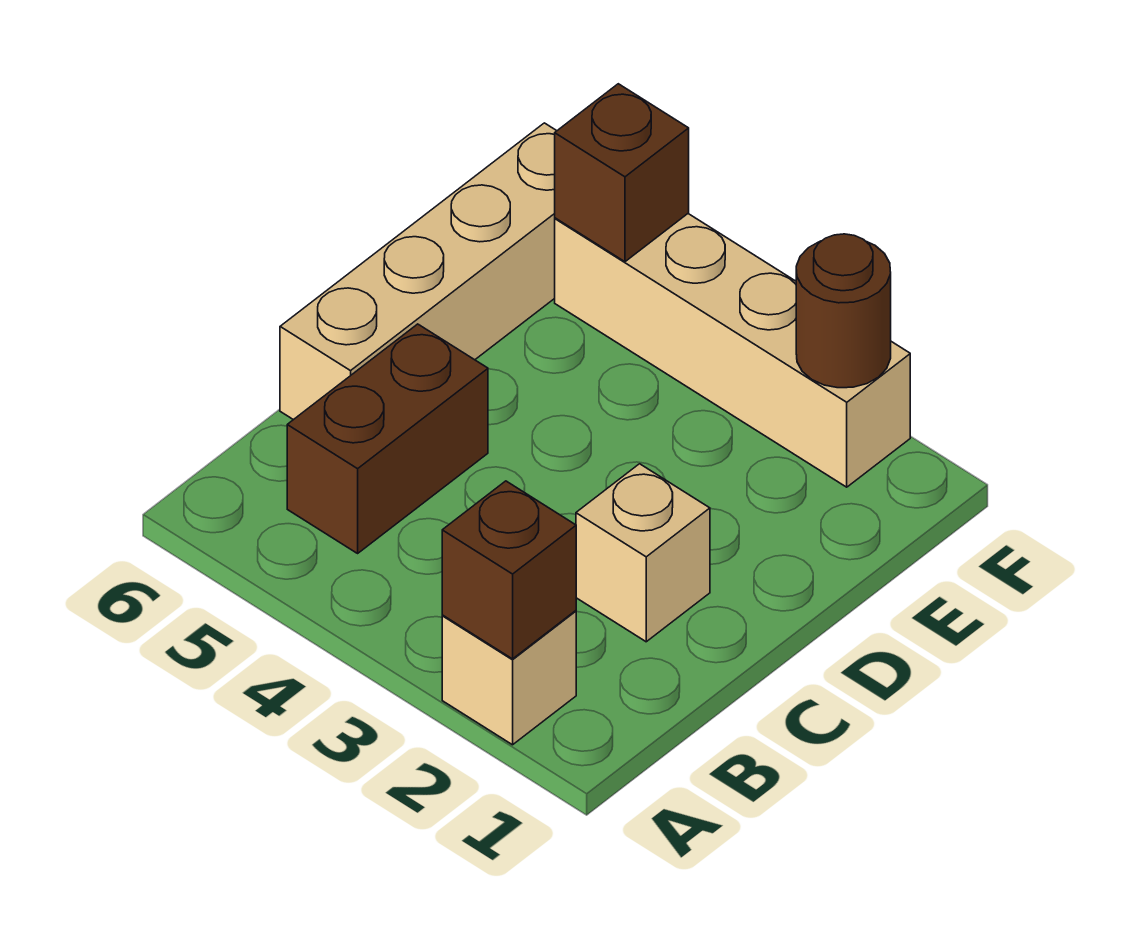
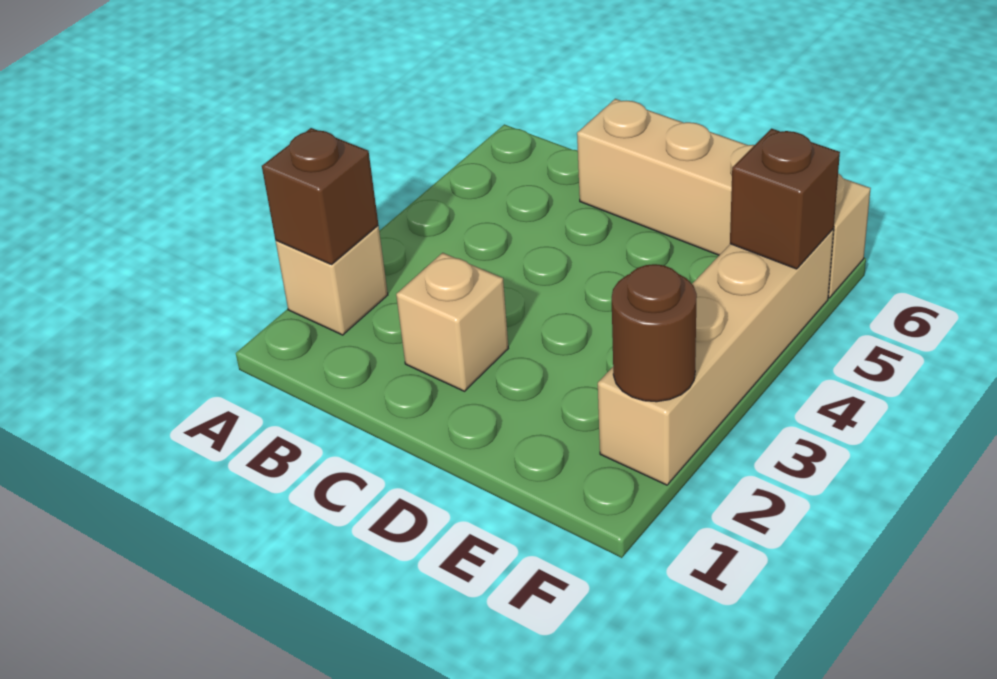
brown brick B5:C5 level 1 -> none

